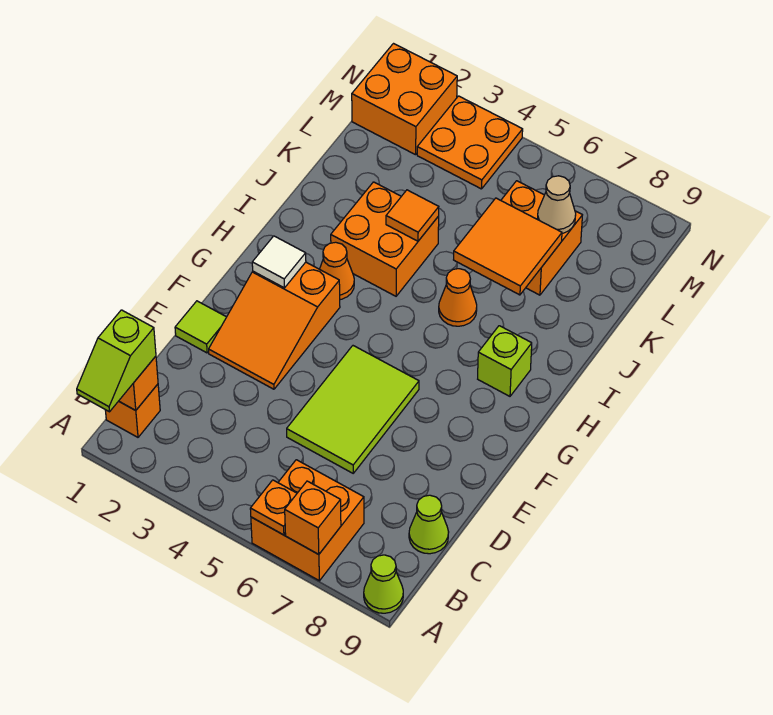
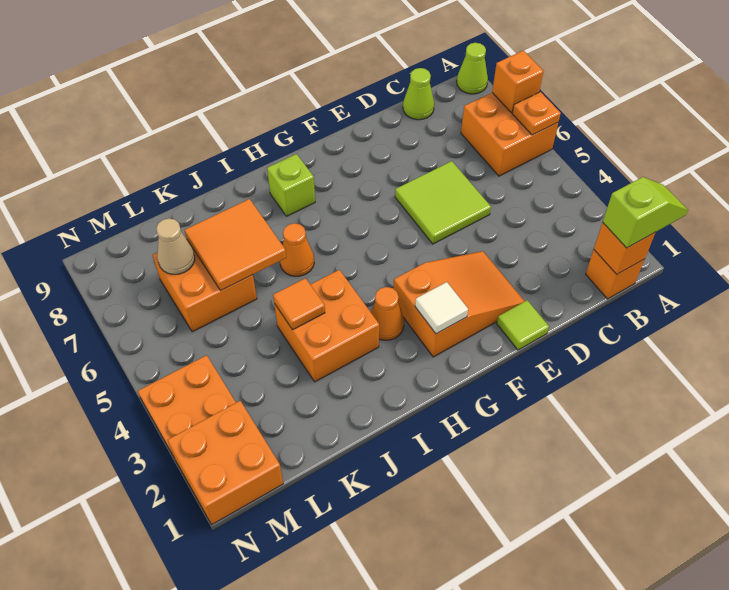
lime tile D5:F6 level 1 -> lime tile D5:E6 level 1

